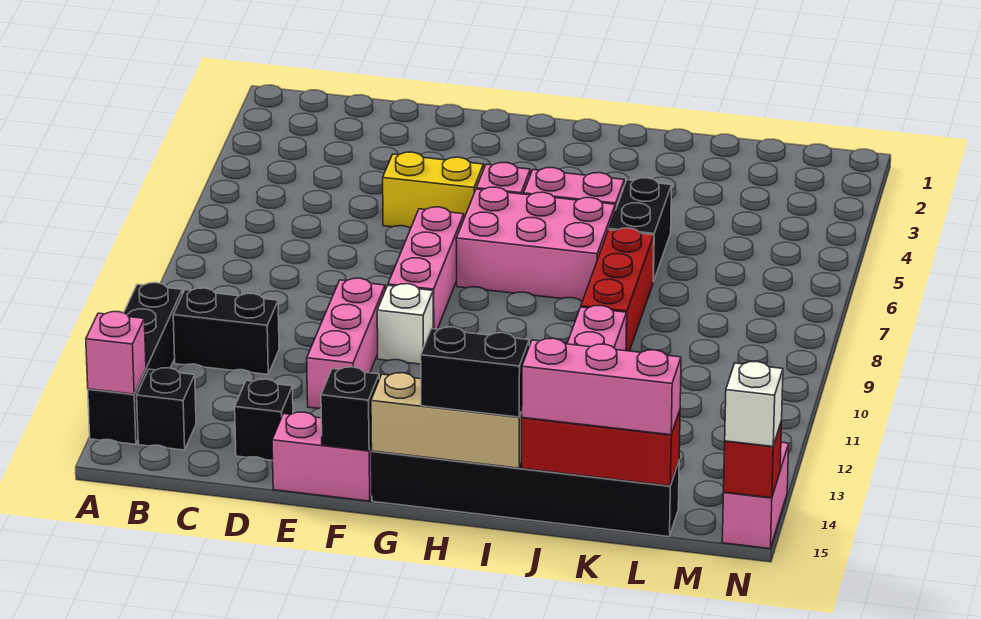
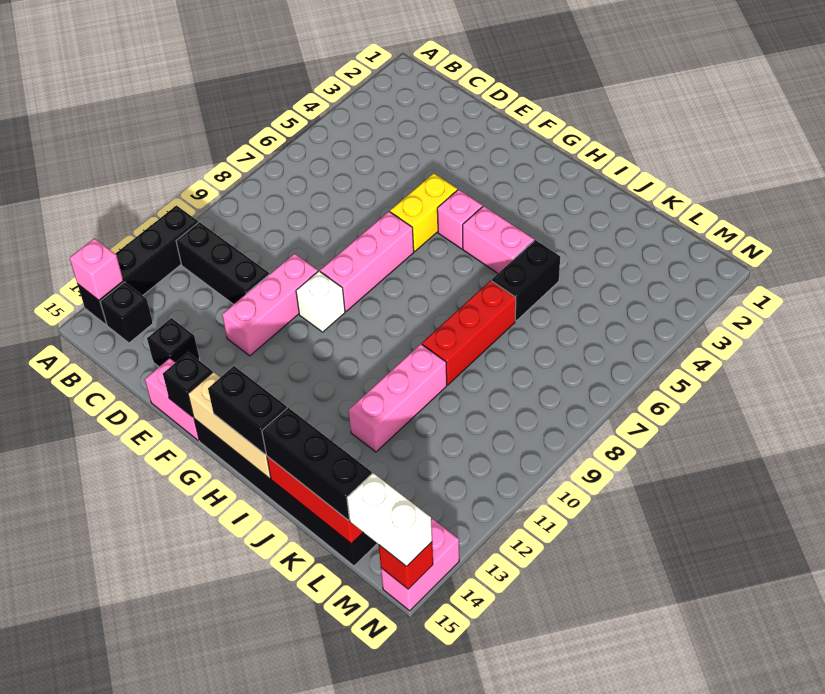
black brick B11:C11 level 1 -> black brick B11:D11 level 1
yellow brick E5:F5 level 1 -> yellow brick F5:F6 level 1
pink brick G6:I7 level 1 -> none
pink brick J15:L15 level 3 -> black brick J15:L15 level 3
white brick N15 level 3 -> white brick M15:N15 level 3

